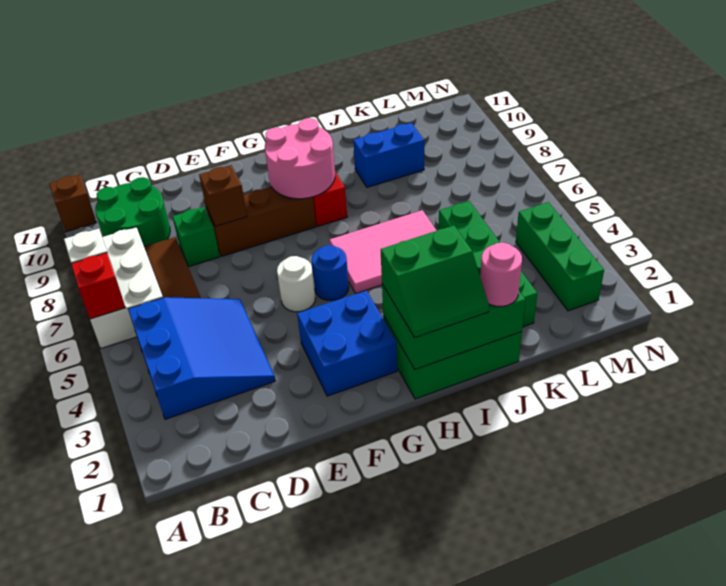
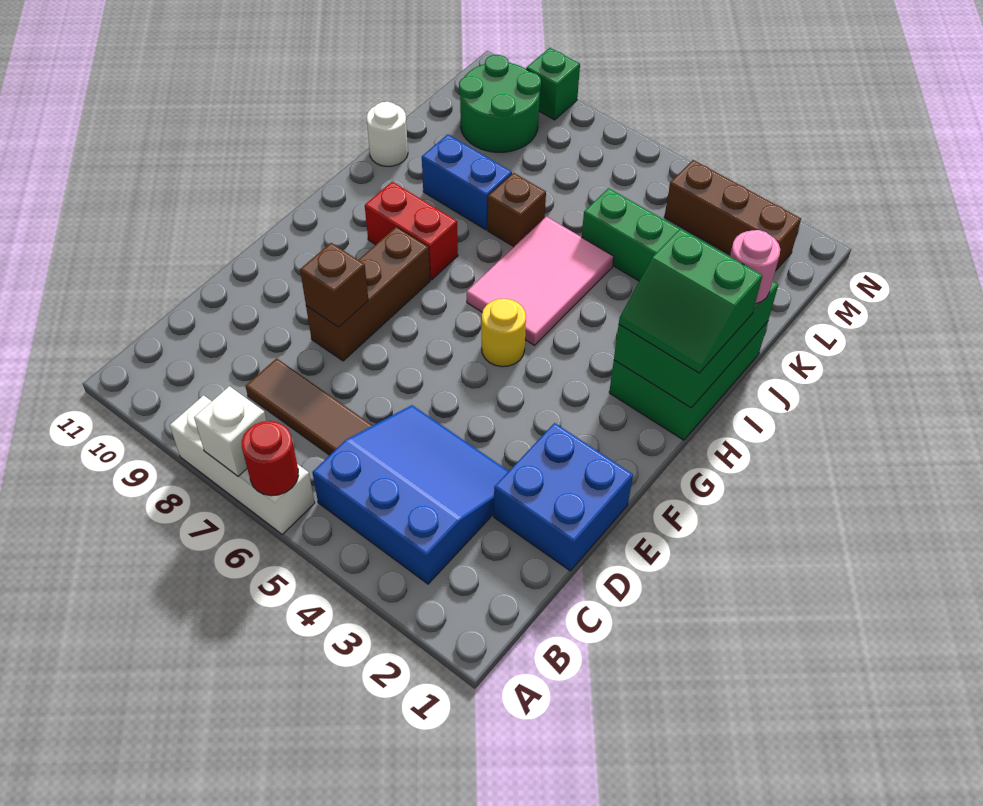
white brick A6:B8 level 1 -> white brick A6:A8 level 1
red brick A6 level 2 -> red round brick A6 level 2
brown brick A11 level 1 -> brown brick J7 level 1
green round brick B9:C10 level 1 -> green round brick L9:M10 level 1
green brick D8 level 1 -> green brick N9 level 1
blue brick F2:G3 level 1 -> blue brick D1:E2 level 1
white round brick F5 level 1 -> white round brick J11 level 1
blue round brick G5 level 1 -> yellow round brick G5 level 1
pink round brick G8:H9 level 2 -> none
green slope H1:I2 level 3 top 2 -> green slope H1:I2 level 3 top I
blue brick J9:K9 level 1 -> blue brick J8:J9 level 1
green brick M2:M4 level 1 -> brown brick M2:M4 level 1

